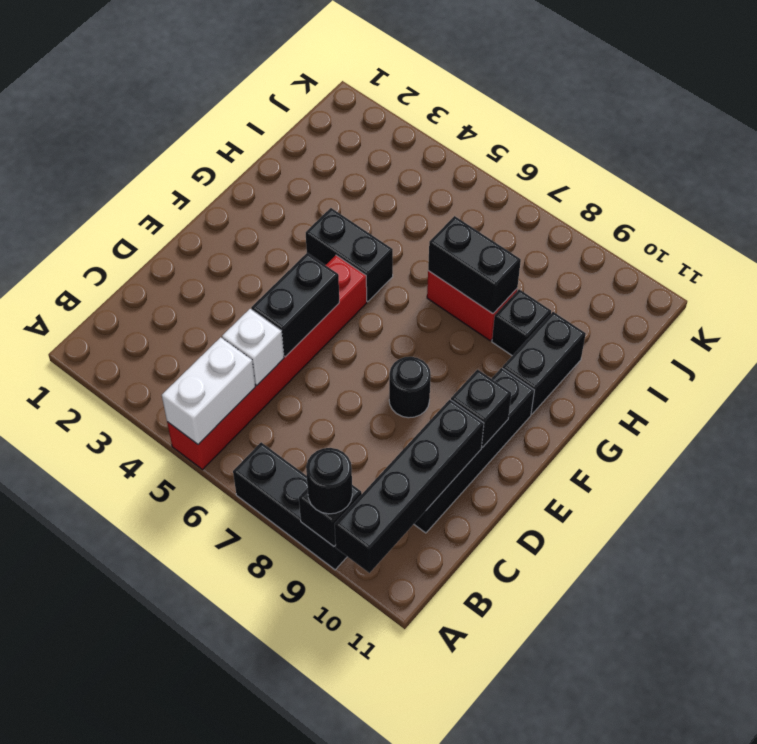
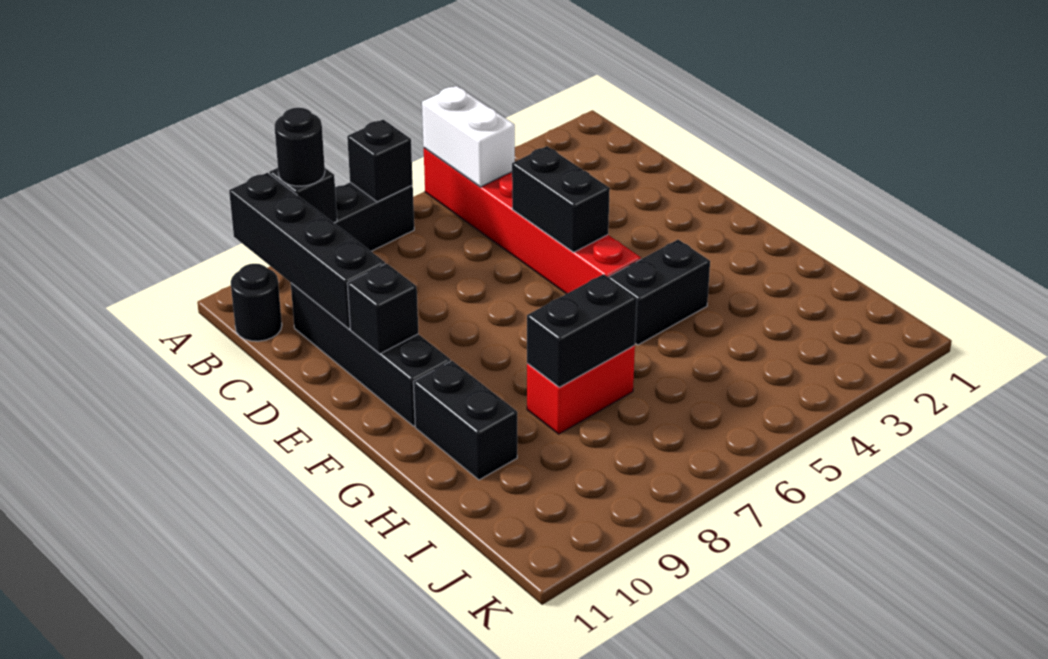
white brick C5 level 2 -> none
black round brick E8 level 1 -> black round brick B11 level 1
black brick H9 level 1 -> black brick A7 level 2

